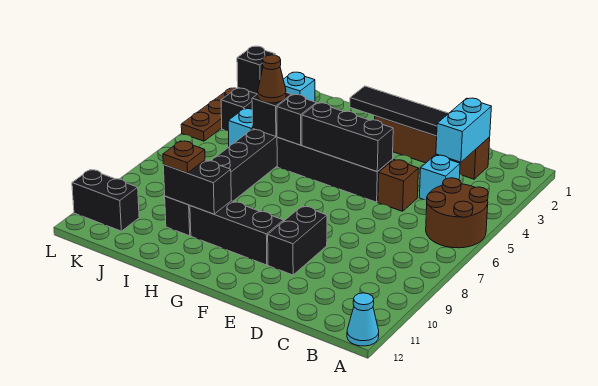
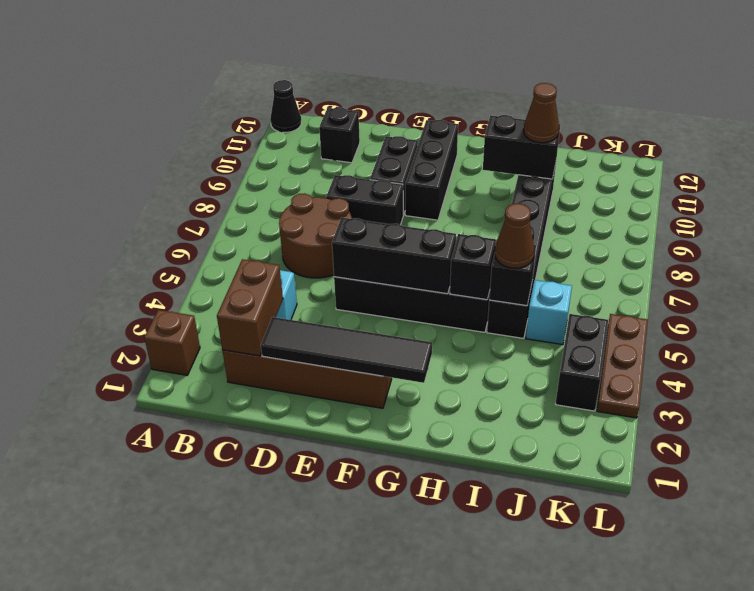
brown round brick A5:B6 level 1 -> brown round brick C6:D7 level 1
cyan cone A12 level 1 -> black cone A12 level 1
cyan brick C2:C3 level 2 -> brown brick C2:C3 level 2
brown brick D5 level 1 -> brown brick A2 level 1
black brick F10:H10 level 1 -> black brick F9:F11 level 1
brown plate I10 level 3 -> brown cone I10 level 3
cyan brick J2 level 1 -> none
black brick K3 level 2 -> black brick C11 level 1
black brick K11:L11 level 1 -> black brick D8:E8 level 1

